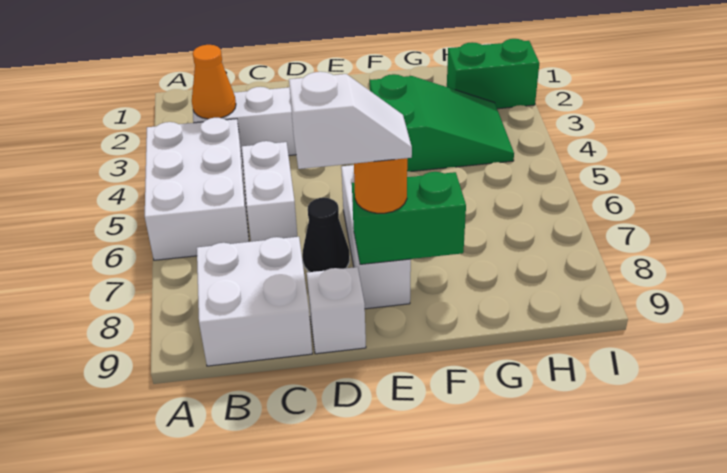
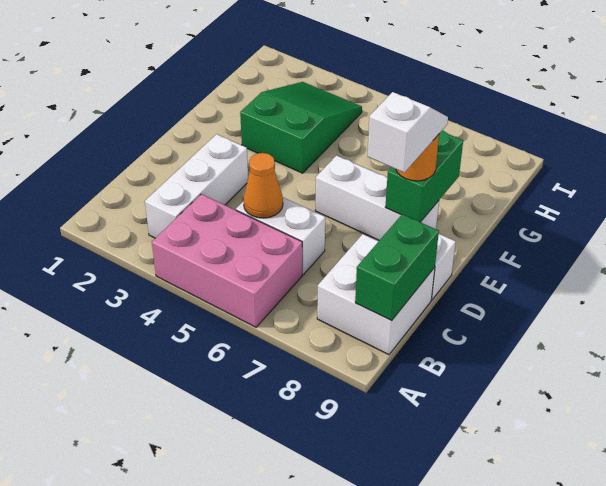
white brick A4:B6 level 1 -> pink brick A4:B6 level 1
orange cone B3 level 2 -> orange cone C5 level 2
black cone D7 level 1 -> none
green brick H2:I2 level 1 -> green brick B9:C9 level 2

